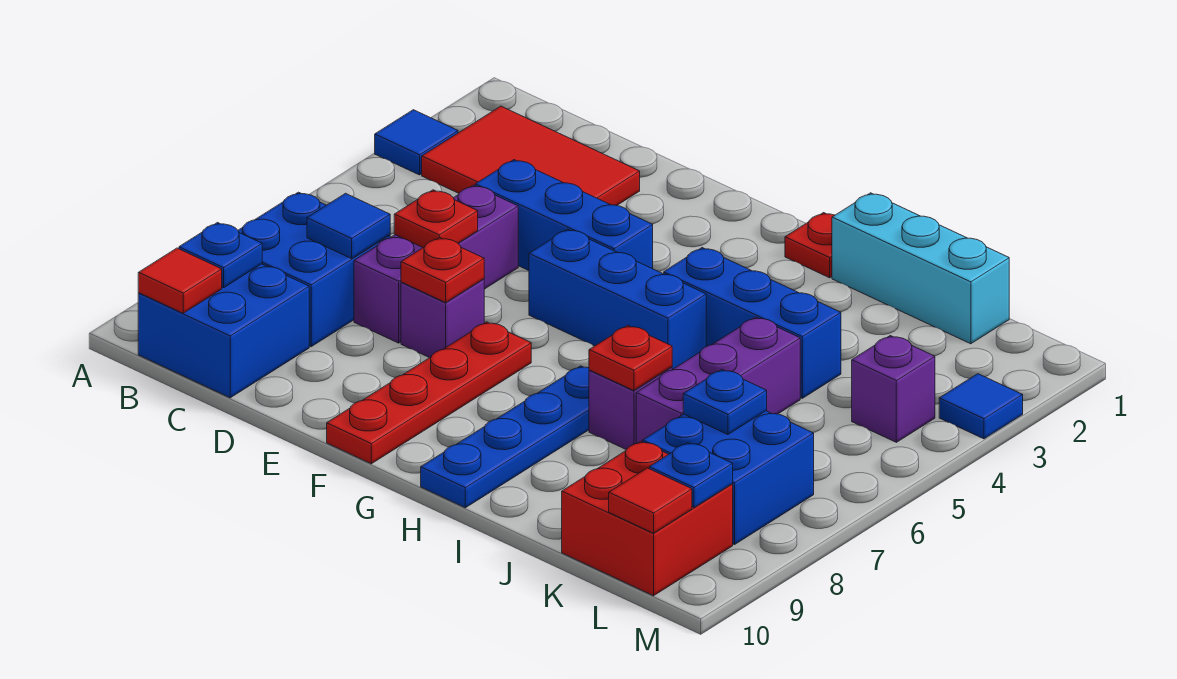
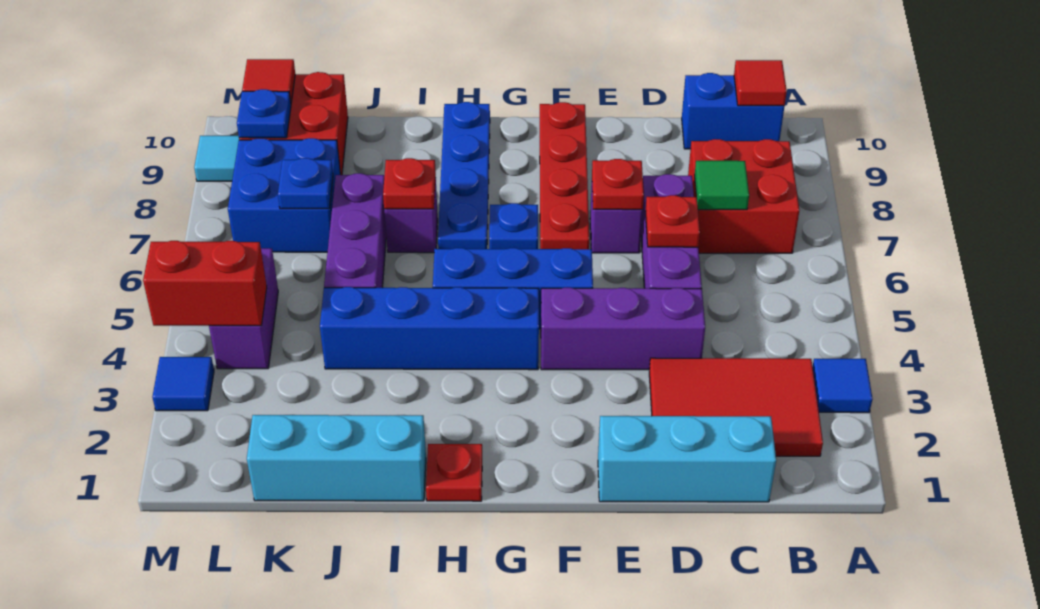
blue brick B7:C8 level 1 -> red brick B7:C8 level 1
blue brick B9:C10 level 1 -> blue brick B10:C10 level 1
blue plate B9 level 2 -> blue plate G7 level 1
none -> cyan brick C1:E1 level 1
blue tile C7 level 2 -> green tile C7 level 2
blue brick D4:F4 level 1 -> purple brick D4:F4 level 1
blue brick H4:J4 level 1 -> blue brick G4:J4 level 1
purple brick L4 level 1 -> purple brick L4:L5 level 1
none -> red brick L4:M4 level 2
none -> cyan tile M9 level 1

